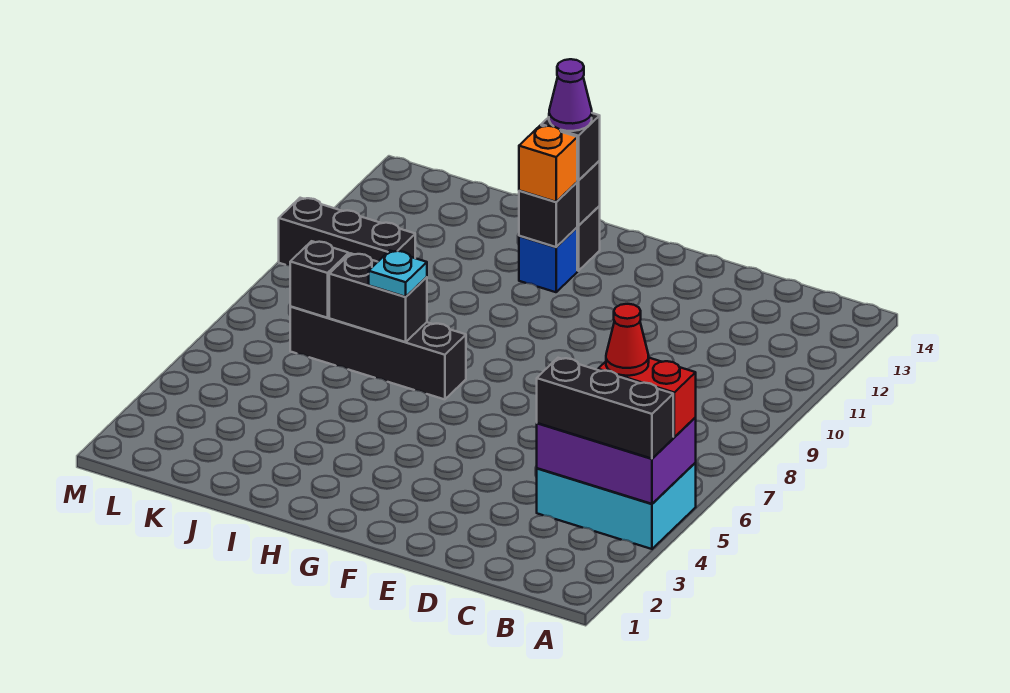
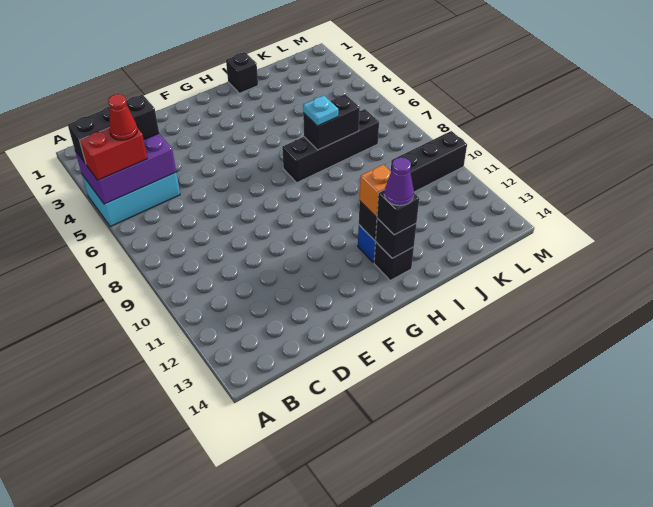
black brick K7 level 2 -> black brick I1 level 1

